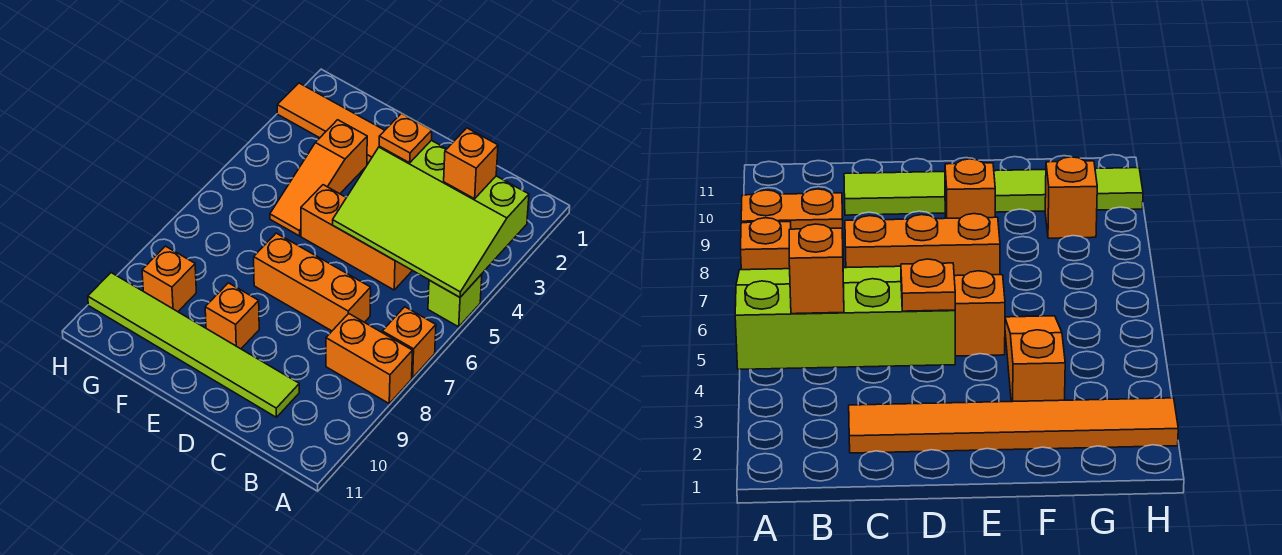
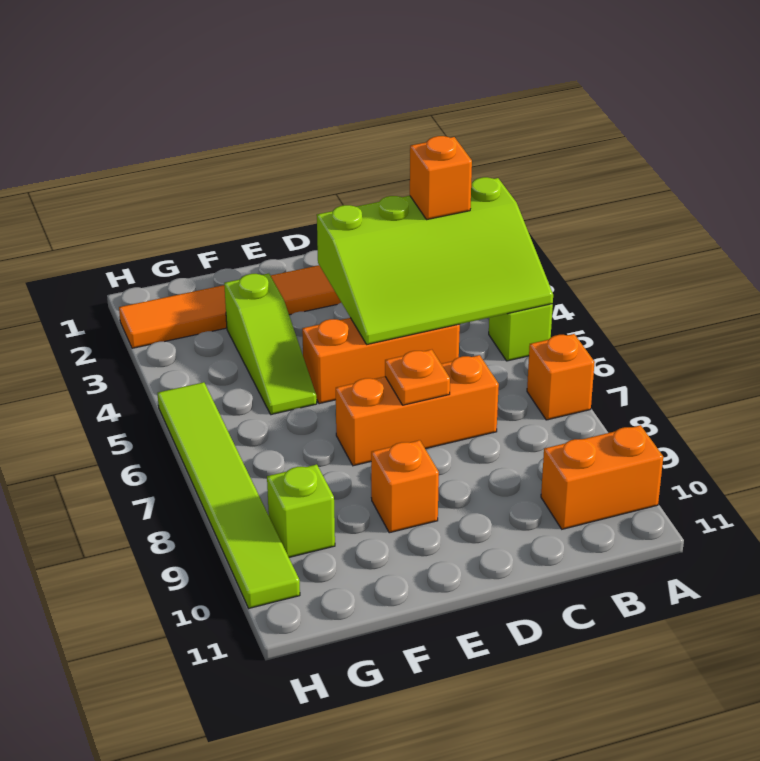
orange brick A8:B8 level 1 -> orange brick A10:B10 level 1
lime tile C10:H10 level 1 -> lime tile H5:H10 level 1
orange plate D3 level 3 -> orange plate D7 level 2
orange slope F3:F5 level 1 top 3 -> lime slope F3:F5 level 1 top 3
orange brick G9 level 1 -> lime brick G9 level 1

